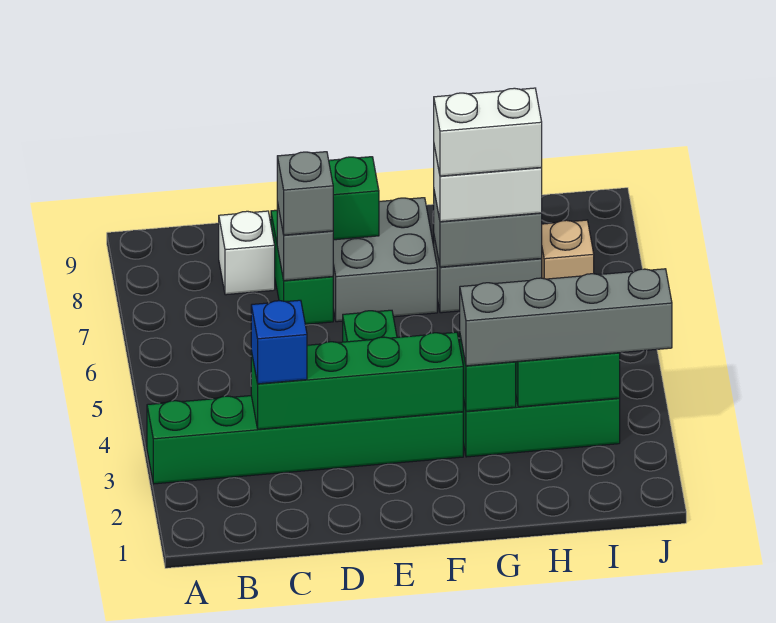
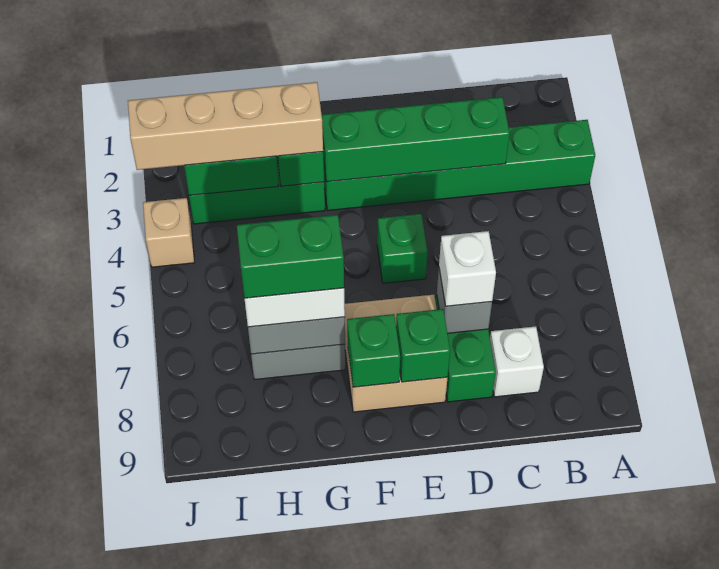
blue brick C3 level 3 -> none
grey brick D7 level 3 -> white brick D7 level 3
grey brick E7:F8 level 1 -> tan brick E7:F8 level 1
none -> green brick F8 level 2
grey brick G3:J3 level 3 -> tan brick G3:J3 level 3
white brick G7:H7 level 4 -> green brick G7:H7 level 4
tan brick I7 level 1 -> tan brick J4 level 1

